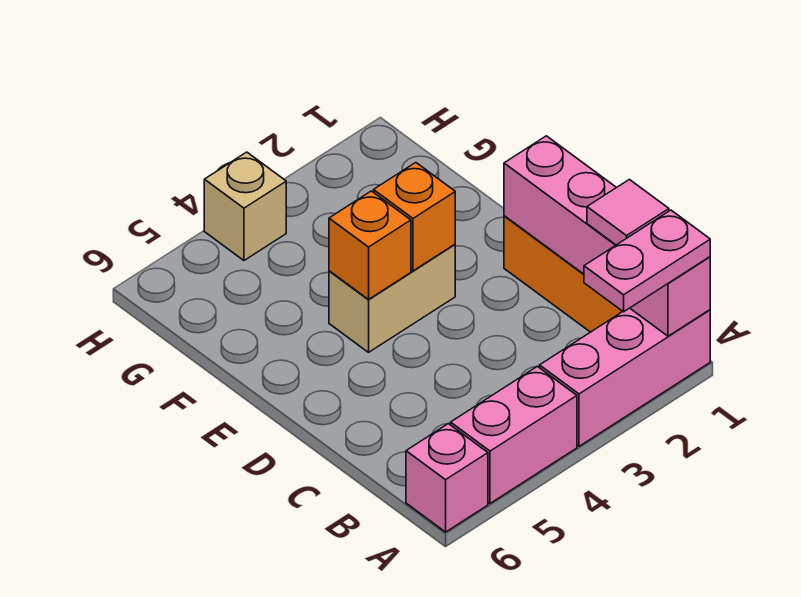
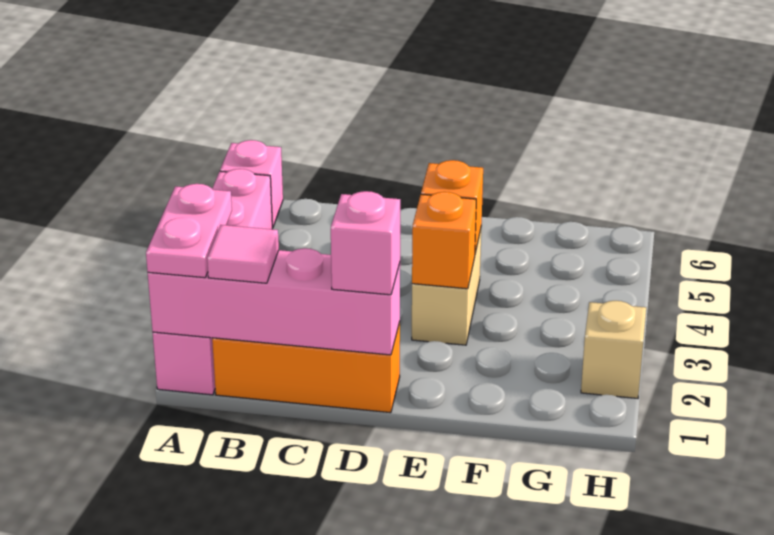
none -> pink brick D1 level 3
tan brick H4 level 1 -> tan brick H2 level 1

